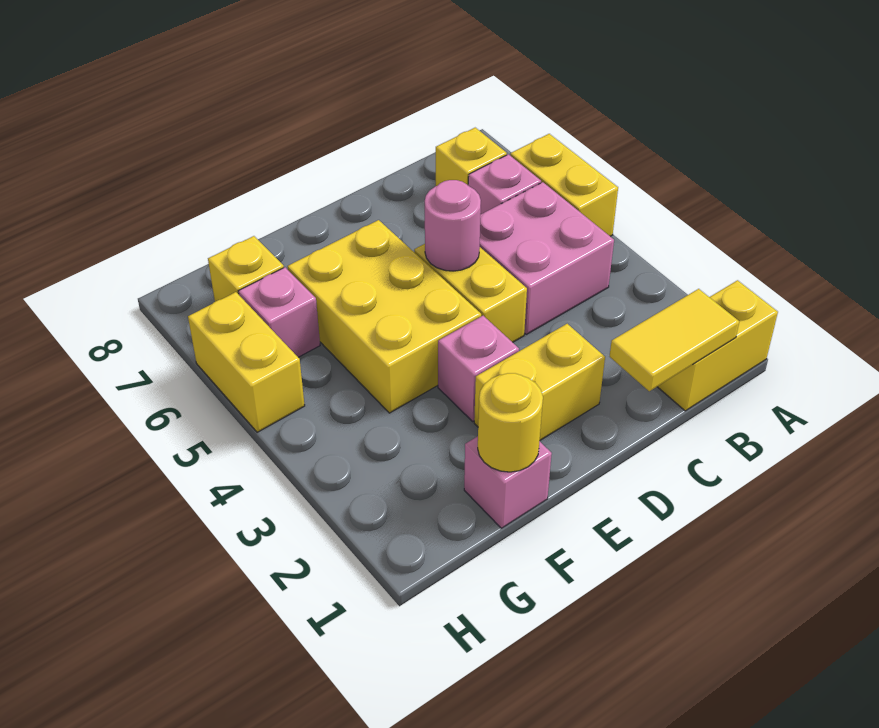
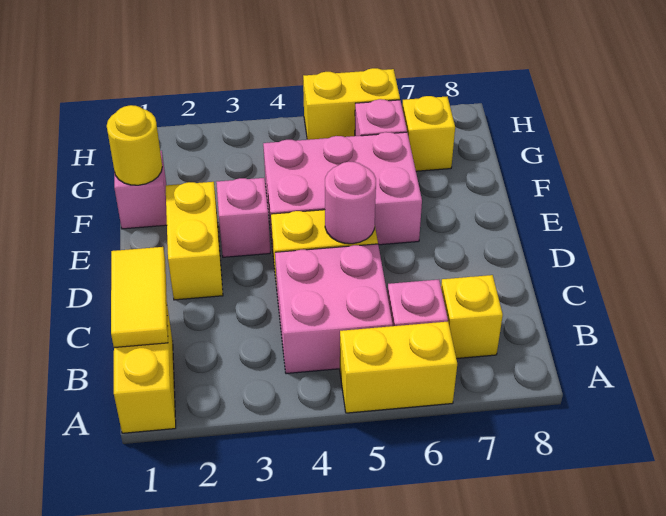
yellow brick E4:F6 level 1 -> pink brick E4:F6 level 1

